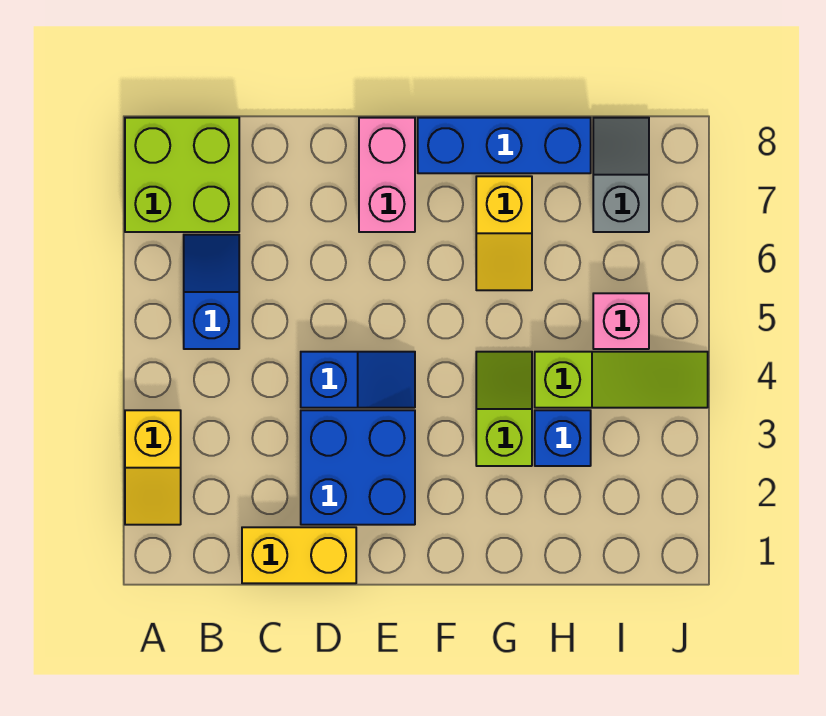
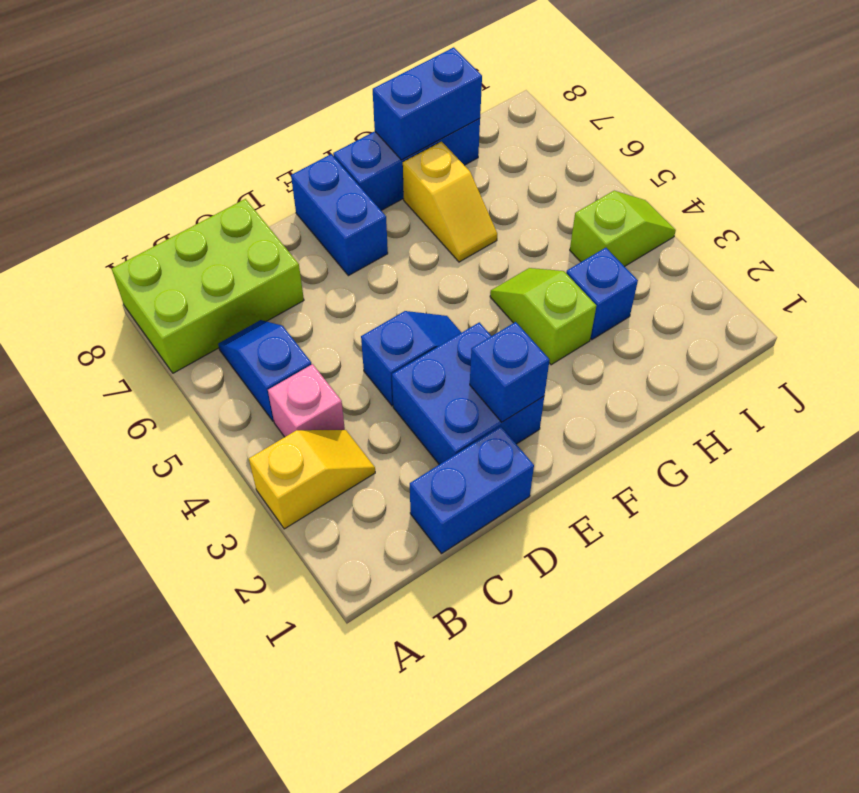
yellow slope A2:A3 level 1 top 3 -> yellow slope A3:B3 level 1 top A
lime brick A7:B8 level 1 -> lime brick A7:C8 level 1
yellow brick C1:D1 level 1 -> blue brick C1:D1 level 1
none -> blue brick E2 level 2
pink brick E7:E8 level 1 -> blue brick E7:E8 level 1
none -> blue brick G8:H8 level 2
lime slope H4:J4 level 1 top H -> lime slope I4:J4 level 1 top I
pink brick I5 level 1 -> pink brick B4 level 1
grey slope I7:I8 level 1 top 7 -> none

